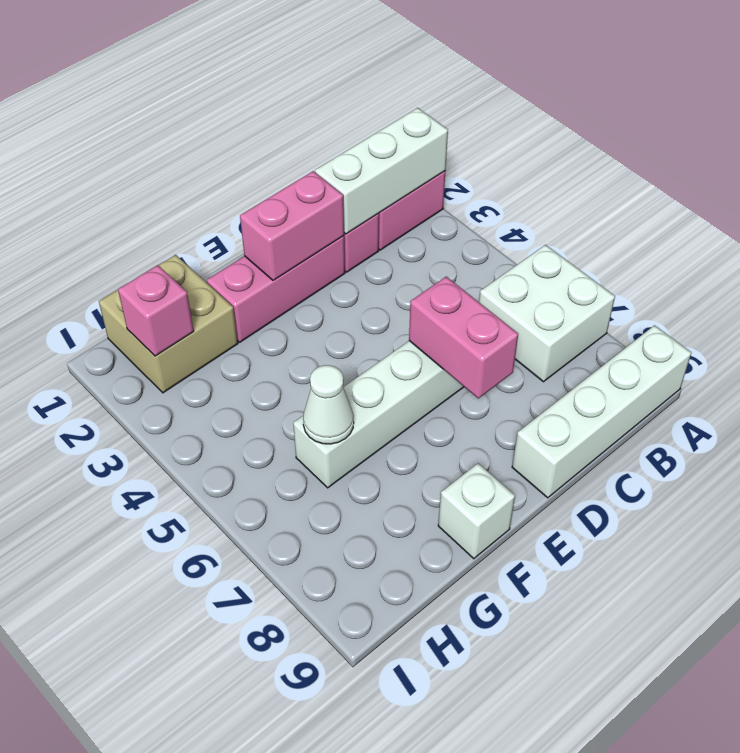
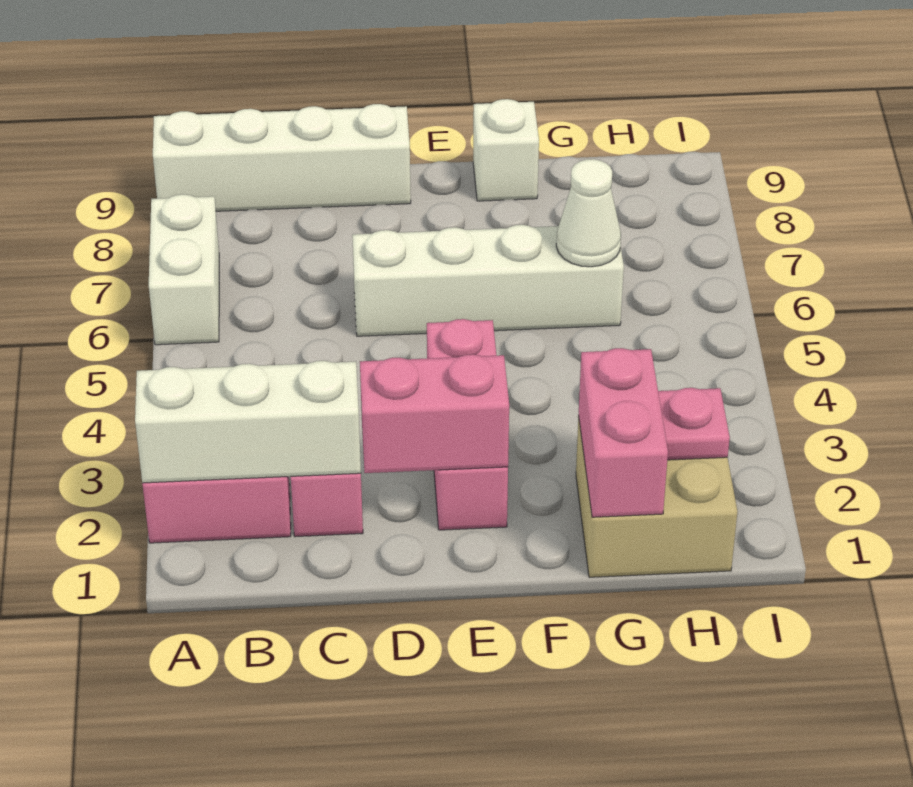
white brick A6:B7 level 1 -> white brick A6:A7 level 1
pink brick D2:F2 level 1 -> pink brick E2:E4 level 1
pink brick D6:D7 level 2 -> pink brick G1:G2 level 2
pink brick H2 level 2 -> pink plate H2 level 2

